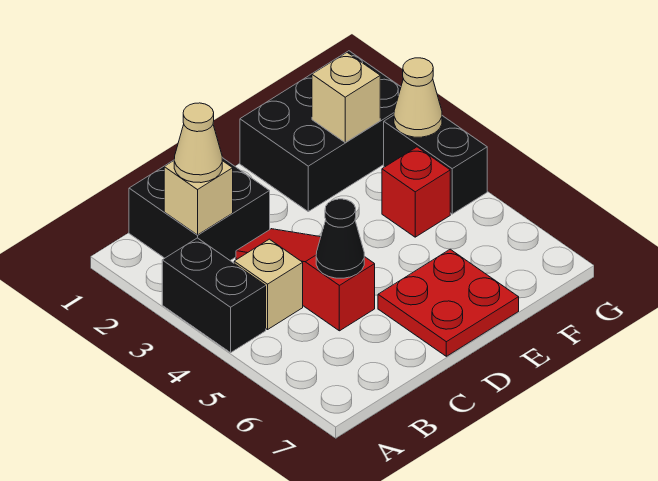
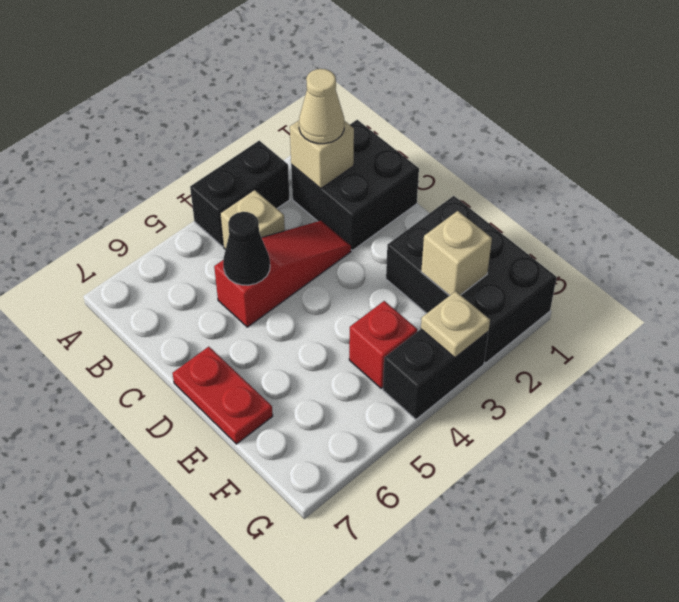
red plate D6:E7 level 1 -> red plate D7:E7 level 1
tan cone G3 level 2 -> tan plate G3 level 2

